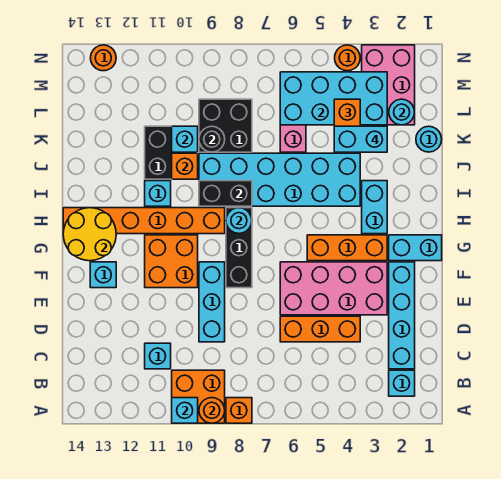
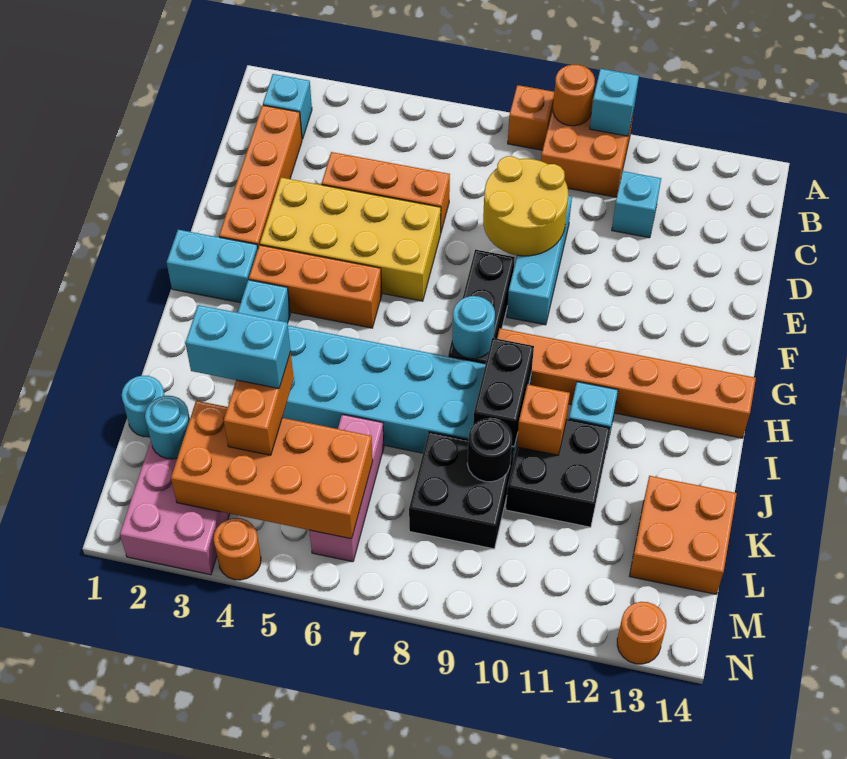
cyan brick C2:F2 level 1 -> orange brick C2:F2 level 1
pink brick E3:F6 level 1 -> yellow brick E3:F6 level 1
orange brick F10:G11 level 1 -> orange brick K13:L14 level 1
cyan brick F13 level 1 -> none
yellow round brick G13:H14 level 2 -> yellow round brick D8:E9 level 2
black brick I8:I9 level 2 -> black brick I9:J9 level 2
cyan brick K10 level 2 -> none
cyan brick L3:M6 level 2 -> orange brick L3:M6 level 2

